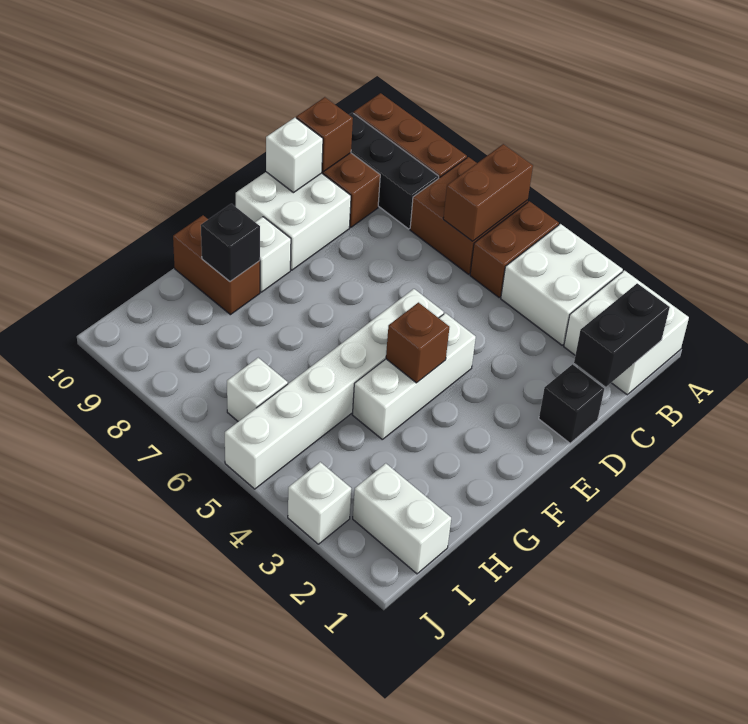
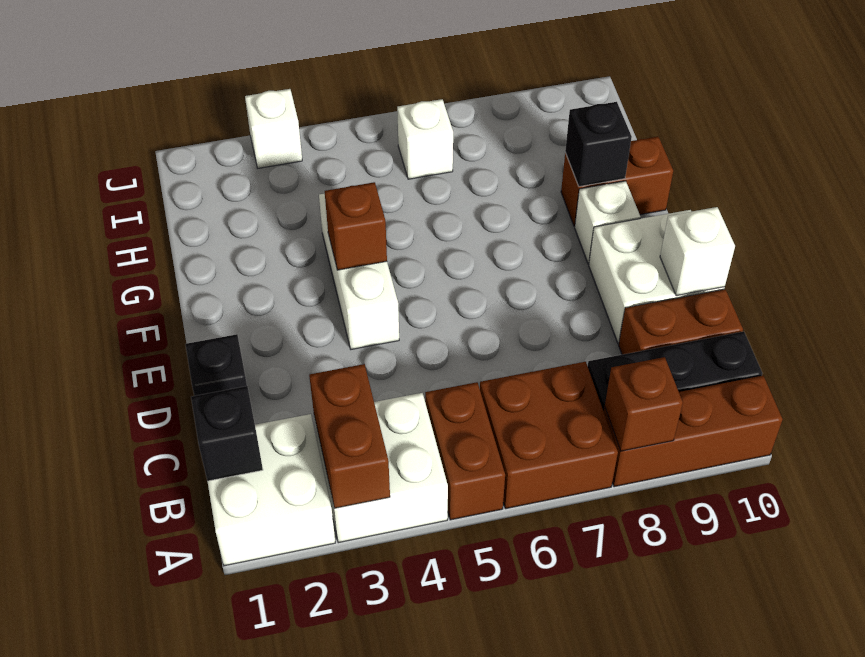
brown brick A6:B6 level 2 -> brown brick A3:B3 level 2
black brick B1:C1 level 2 -> black brick B1 level 2
brown brick C10 level 2 -> brown brick A8 level 2
white brick E5:J5 level 1 -> none
white brick I1:I2 level 1 -> none

